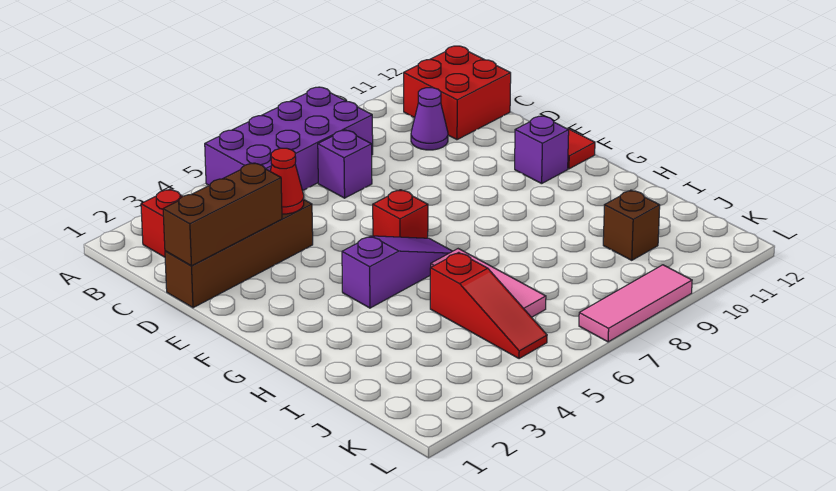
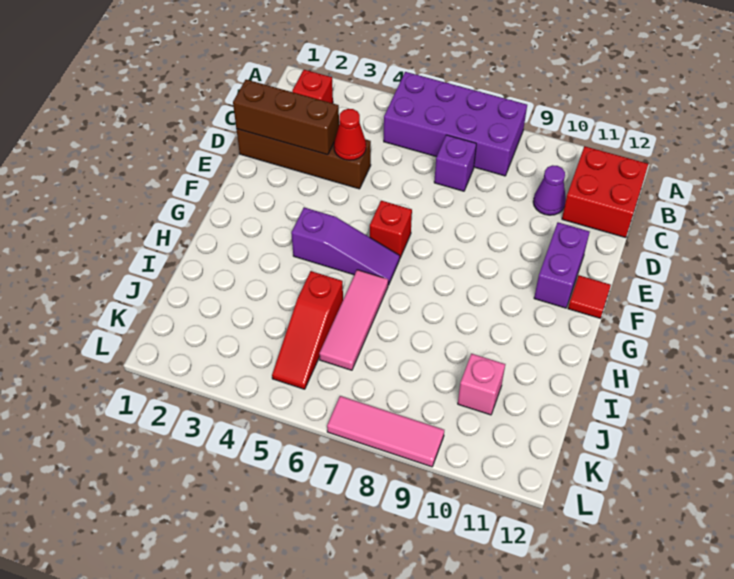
purple brick F11 level 1 -> purple brick E11:F11 level 1
brown brick J10 level 1 -> pink brick J10 level 1

